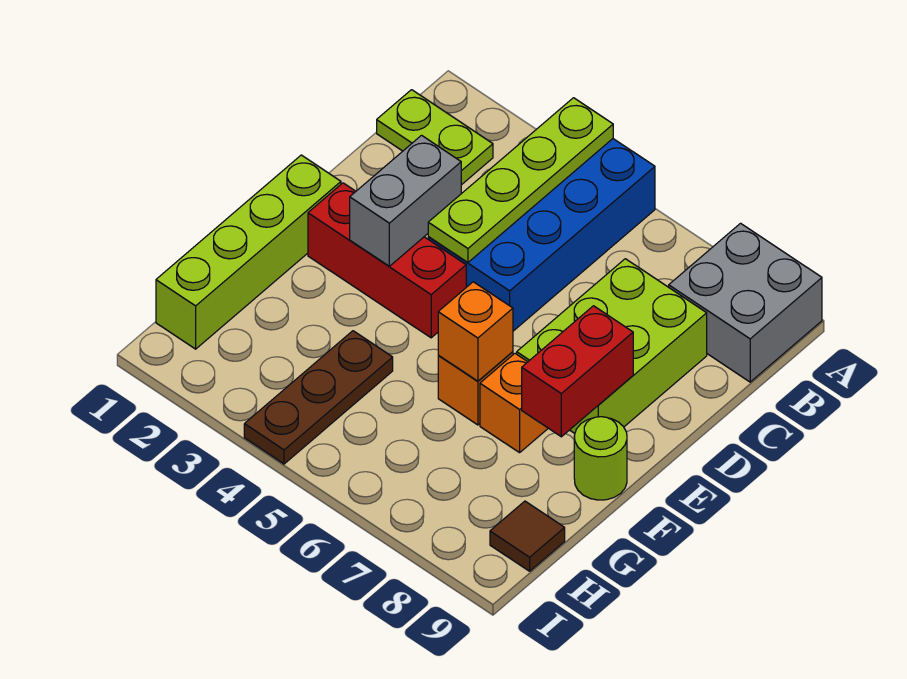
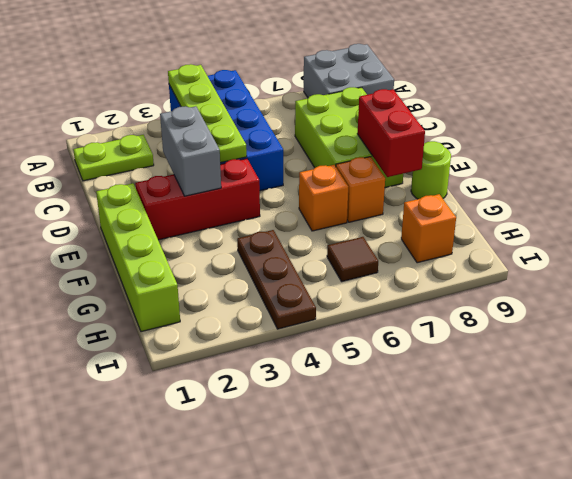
orange brick F6 level 2 -> orange brick H8 level 1
brown tile H9 level 1 -> brown tile H6 level 1

